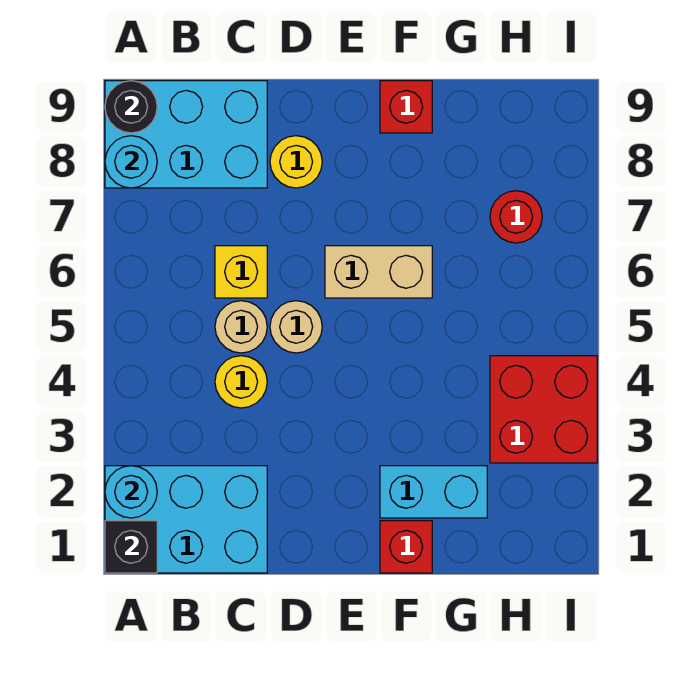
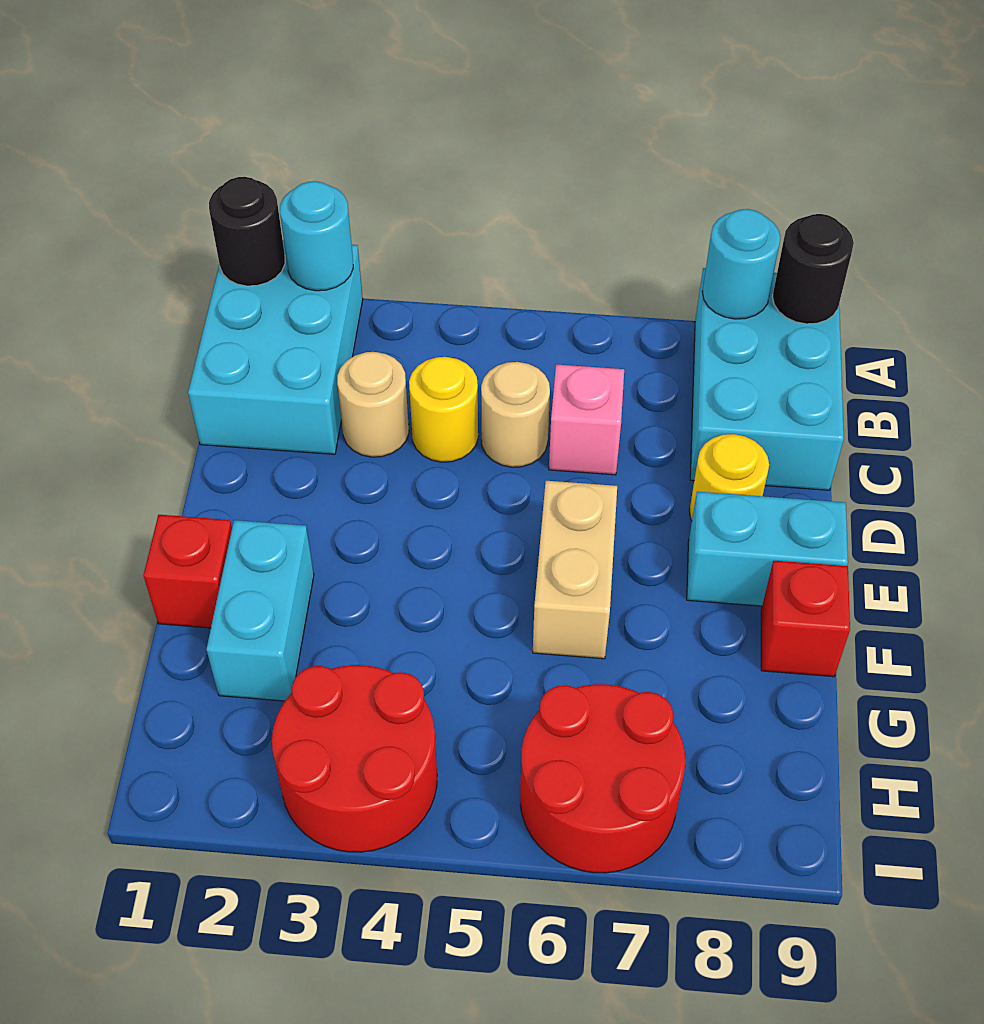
black brick A1 level 2 -> black round brick A1 level 2
yellow brick C6 level 1 -> pink brick C6 level 1
tan round brick D5 level 1 -> tan round brick C3 level 1
none -> cyan brick E8:E9 level 1
red brick H3:I4 level 1 -> red round brick H3:I4 level 1
red round brick H7 level 1 -> red round brick H6:I7 level 1

